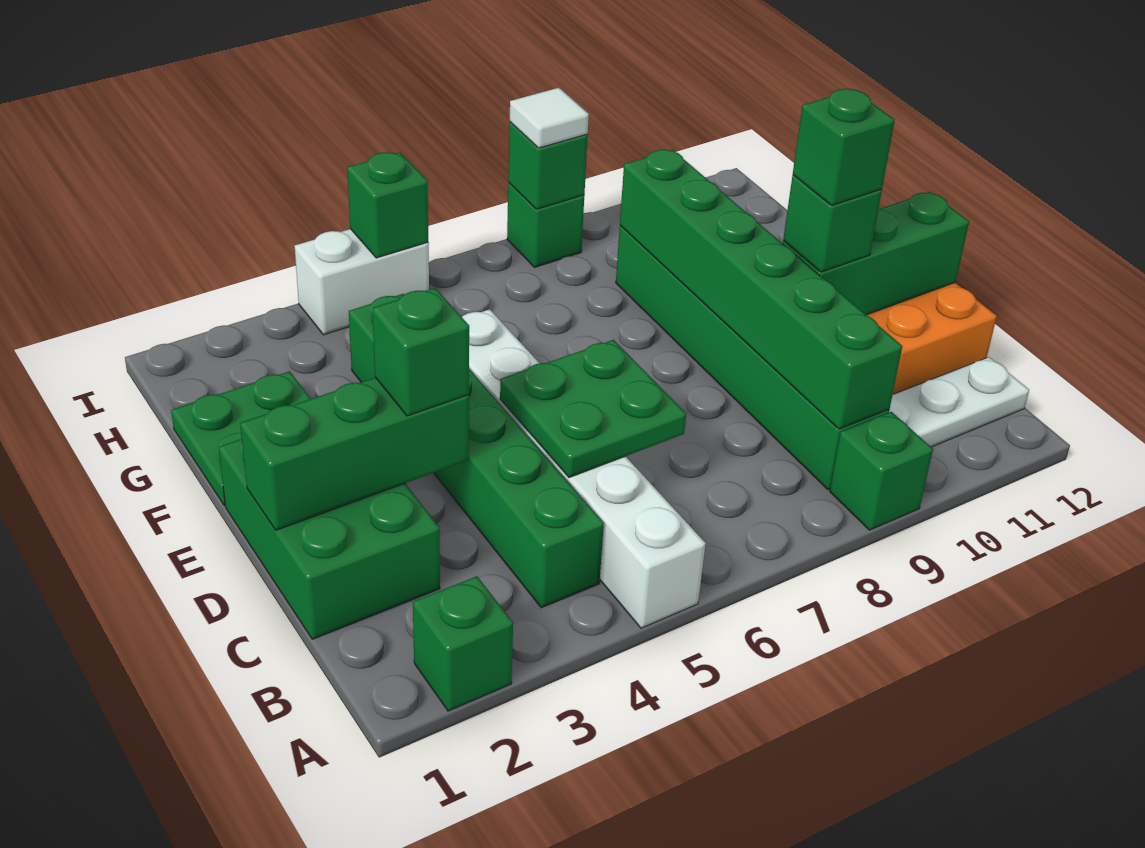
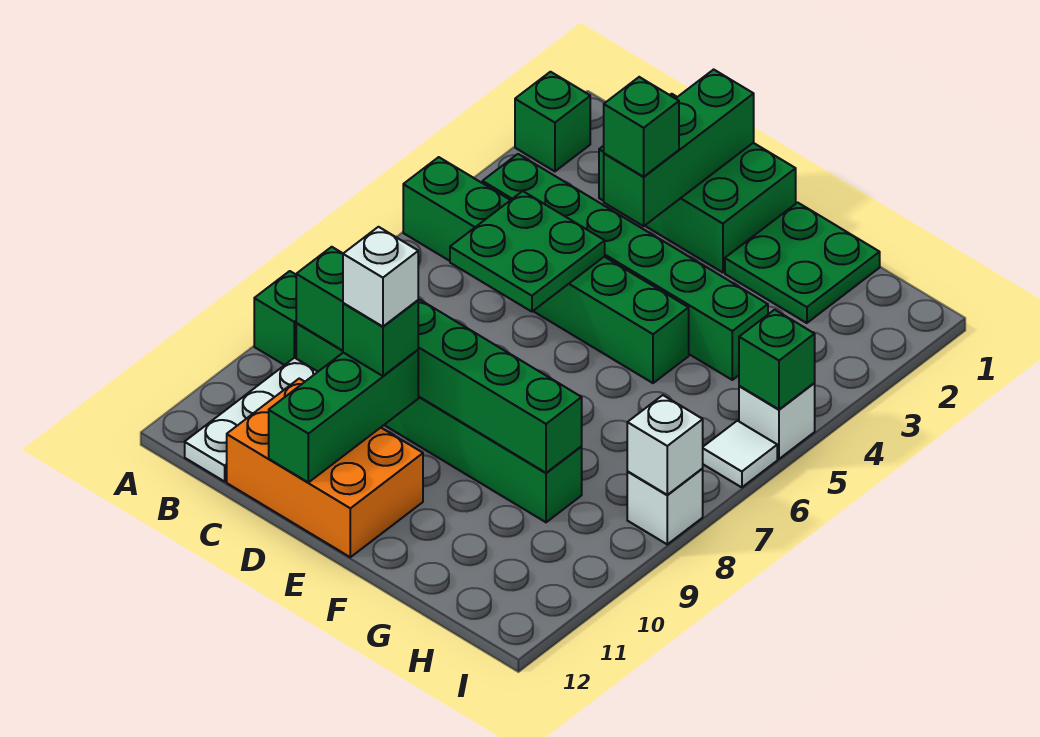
white brick A5:F5 level 1 -> green brick A5:F5 level 1
green brick D10 level 4 -> white brick D10 level 4
white brick I4:I5 level 1 -> white brick I5 level 1
green brick I8 level 1 -> white brick I8 level 1
green brick I8 level 2 -> white brick I8 level 2
white tile I8 level 3 -> white tile I6 level 1

